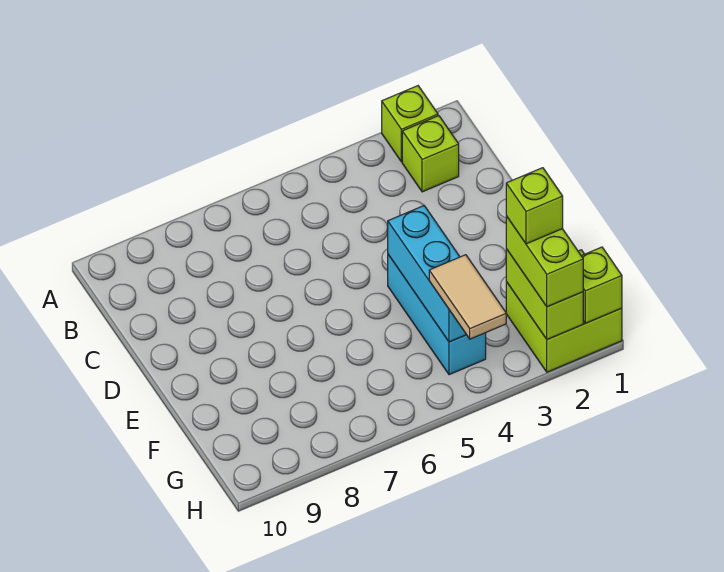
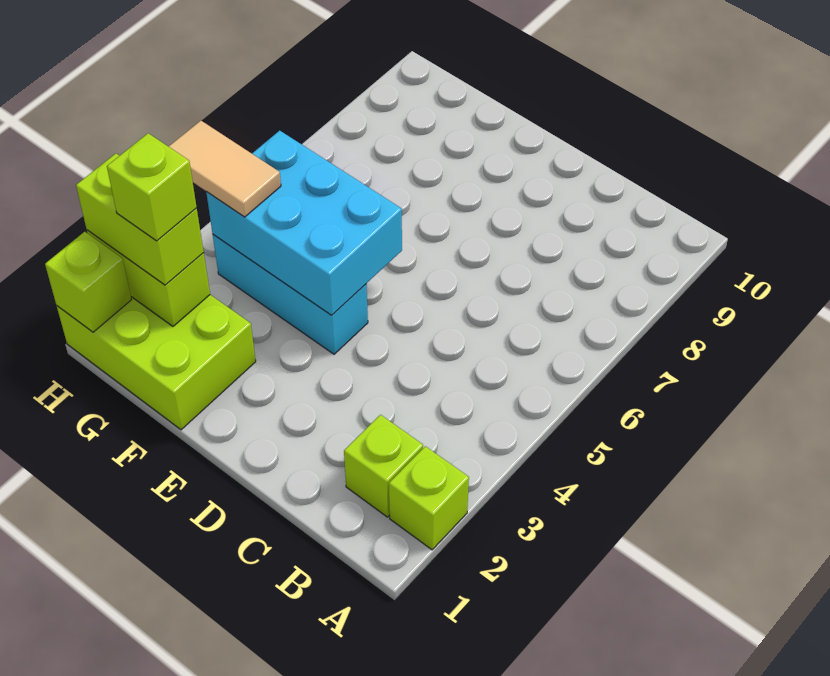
cyan brick E4:G4 level 2 -> cyan brick E4:G5 level 2
lime brick G1:H2 level 1 -> lime brick F1:H2 level 1

